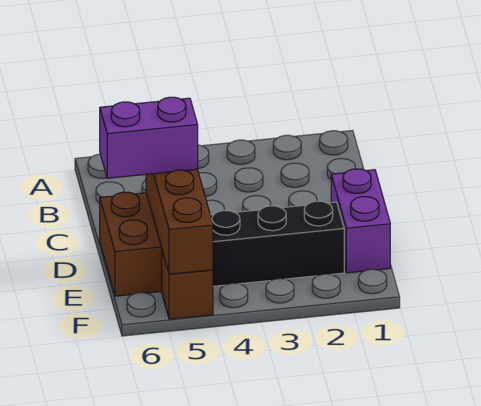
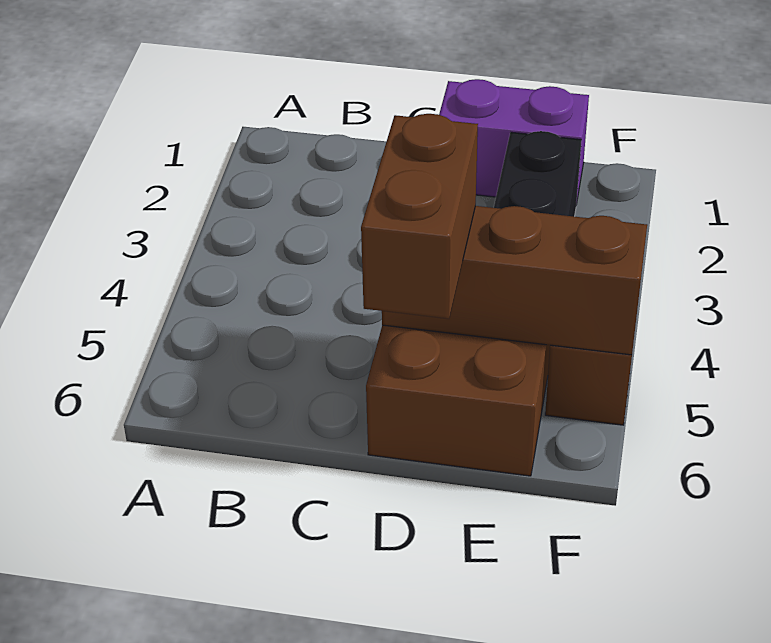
purple brick D5:D6 level 3 -> brown brick D5:D6 level 3

